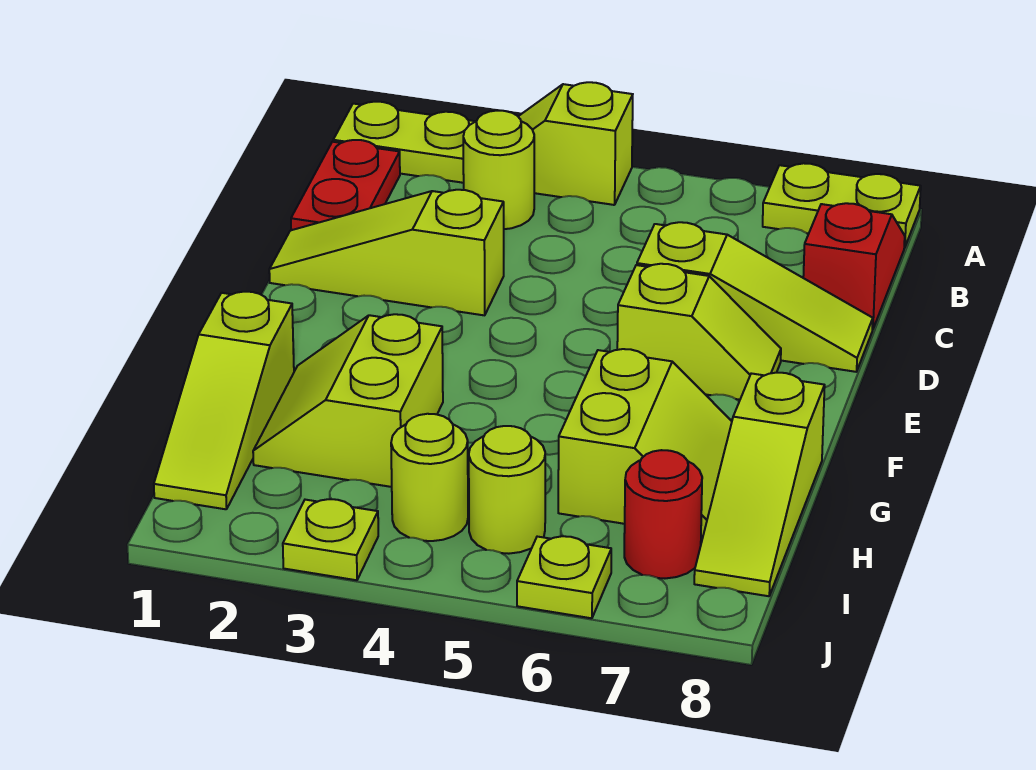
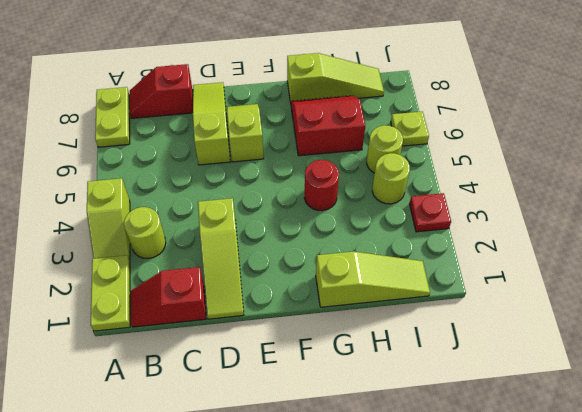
red plate B1:C1 level 1 -> red slope B1:C1 level 1 top C
lime slope G2:H3 level 1 top 3 -> none
lime slope G6:H7 level 1 top 6 -> red slope G6:H7 level 1 top 6
red round brick I7 level 1 -> red round brick G4 level 1
lime plate J3 level 1 -> red plate J3 level 1

